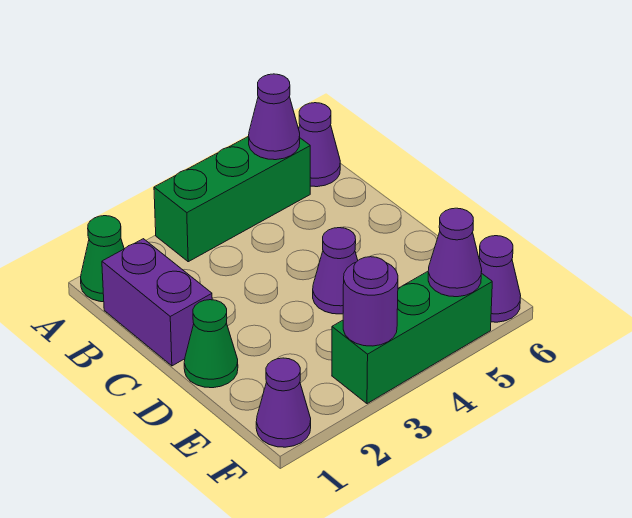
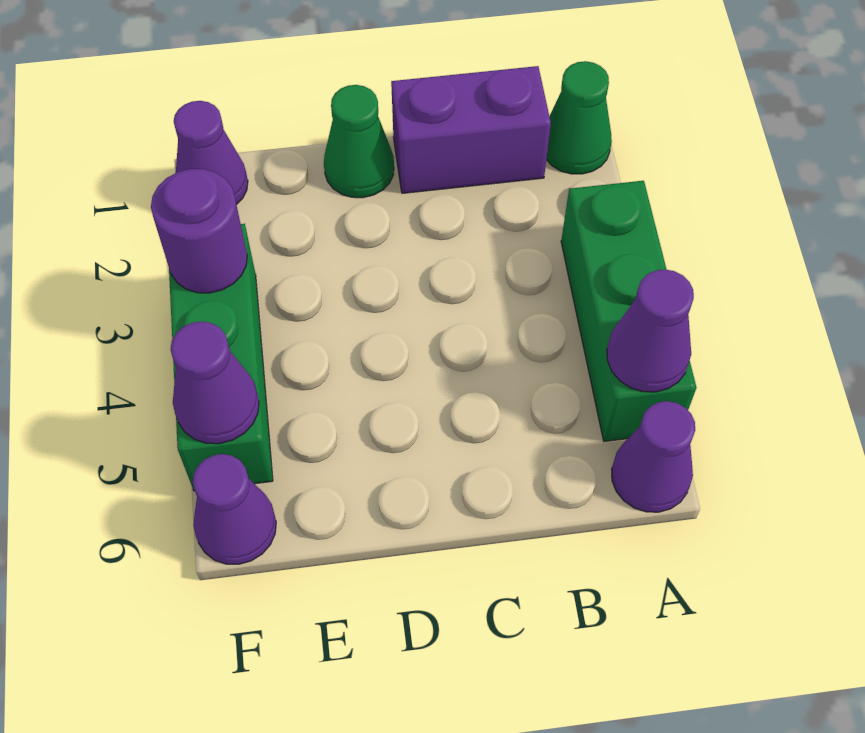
purple cone D4 level 1 -> none

